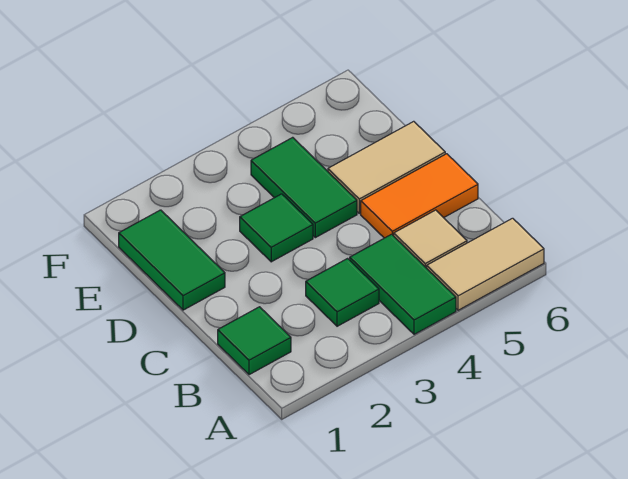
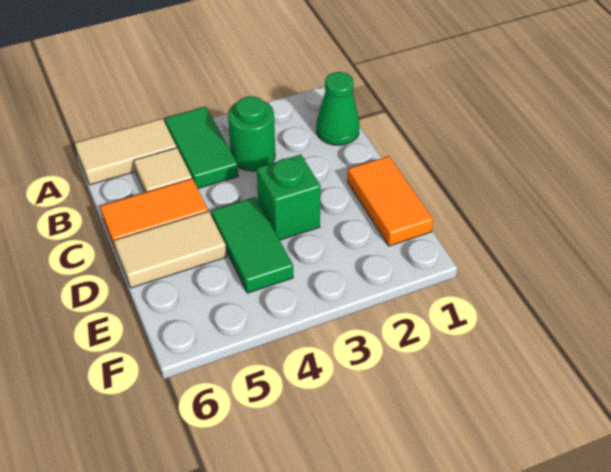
green tile B1 level 1 -> green cone B1 level 1
green tile B3 level 1 -> green round brick B3 level 1
green tile D1:E1 level 1 -> orange tile D1:E1 level 1
green tile D3 level 1 -> green brick D3 level 1

